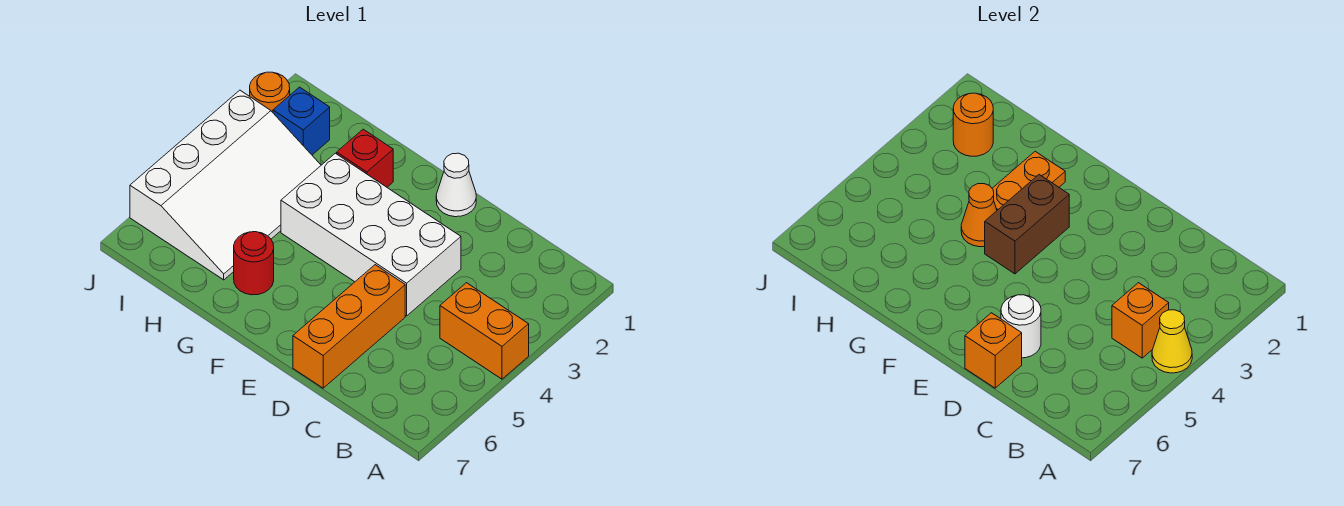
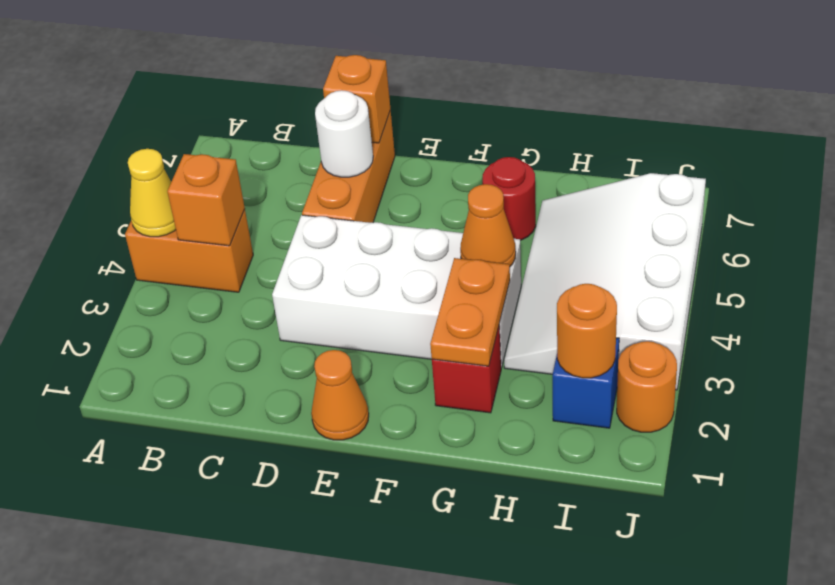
white cone E1 level 1 -> orange cone E1 level 1
brown brick F3:F4 level 2 -> none

